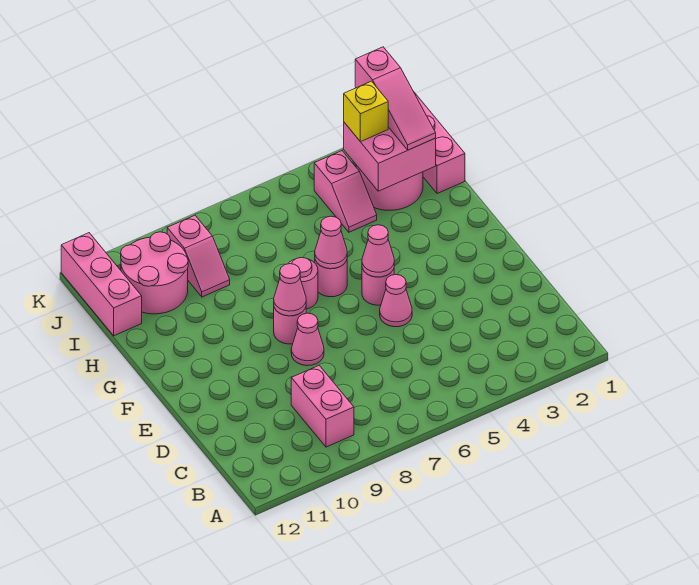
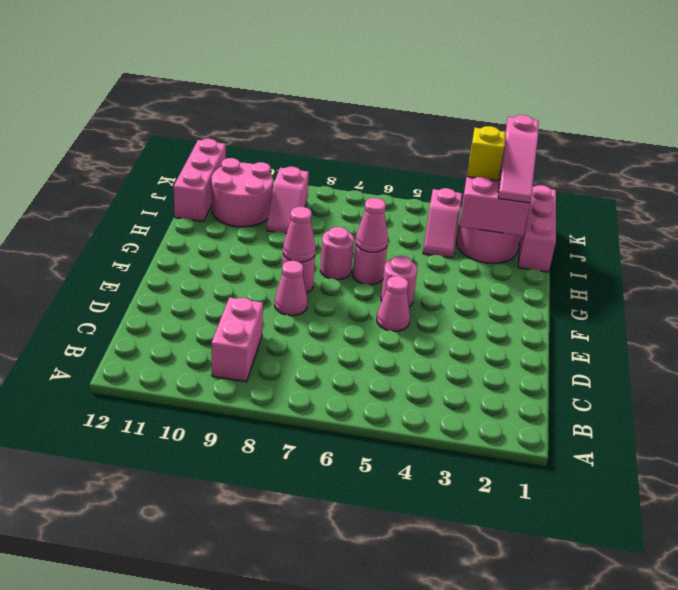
pink cone F5 level 2 -> none

